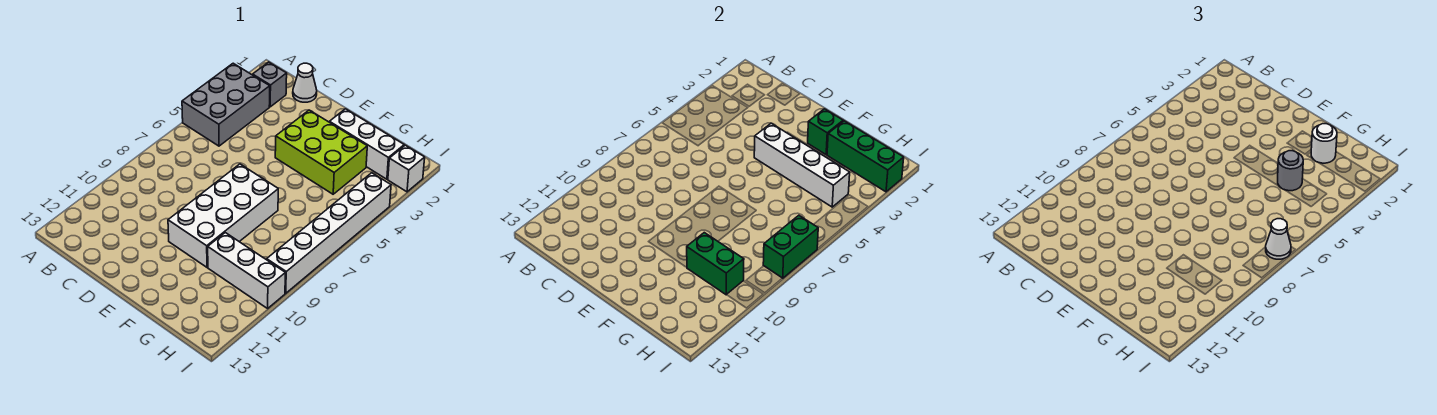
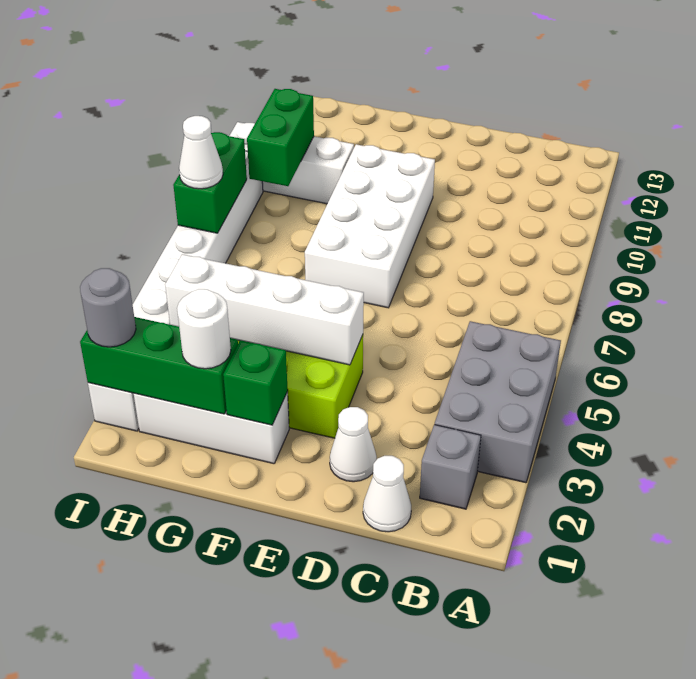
none -> white cone D2 level 1
grey round brick G4 level 3 -> grey round brick I2 level 3
green brick G10:H10 level 2 -> green brick H9:H10 level 2

